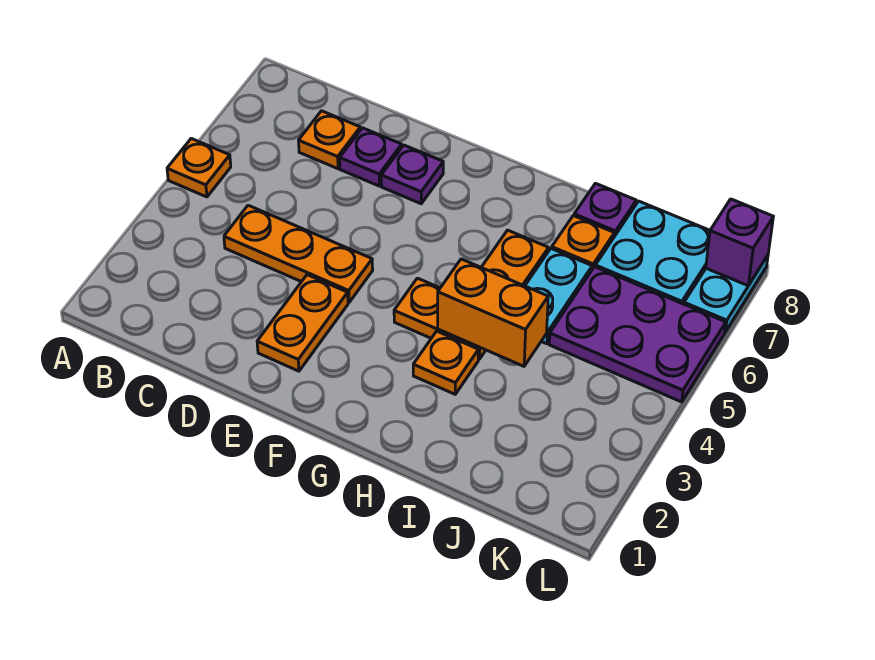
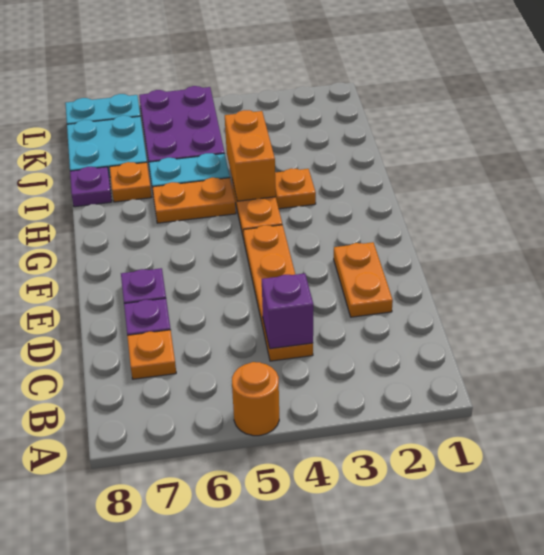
orange plate A5 level 1 -> orange round brick A5 level 1
orange plate C4:E4 level 1 -> orange plate C4:F4 level 1
orange plate E2:E3 level 1 -> orange plate D2:E2 level 1
purple brick L8 level 2 -> purple brick C4 level 2

